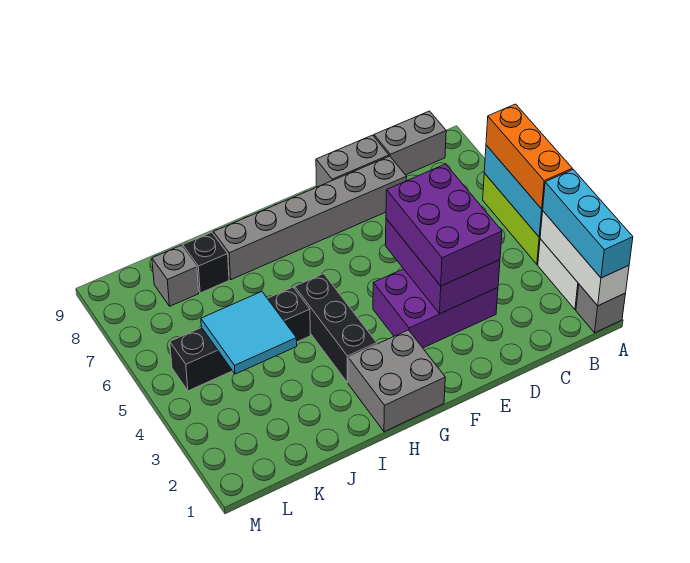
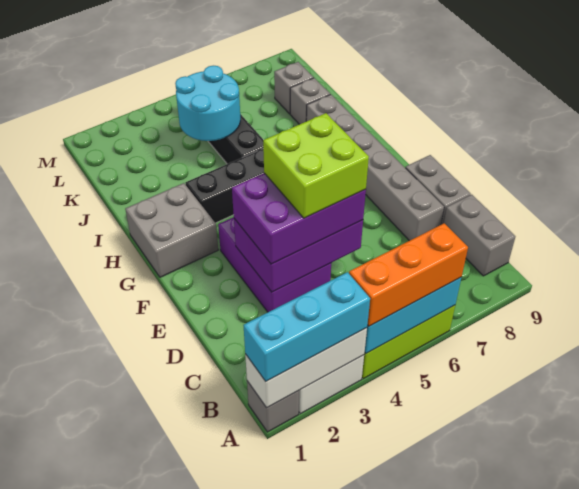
none -> lime brick D4:E5 level 4
cyan tile J4:K5 level 2 -> cyan round brick J4:K5 level 2
black brick J8 level 1 -> grey brick J8 level 1

